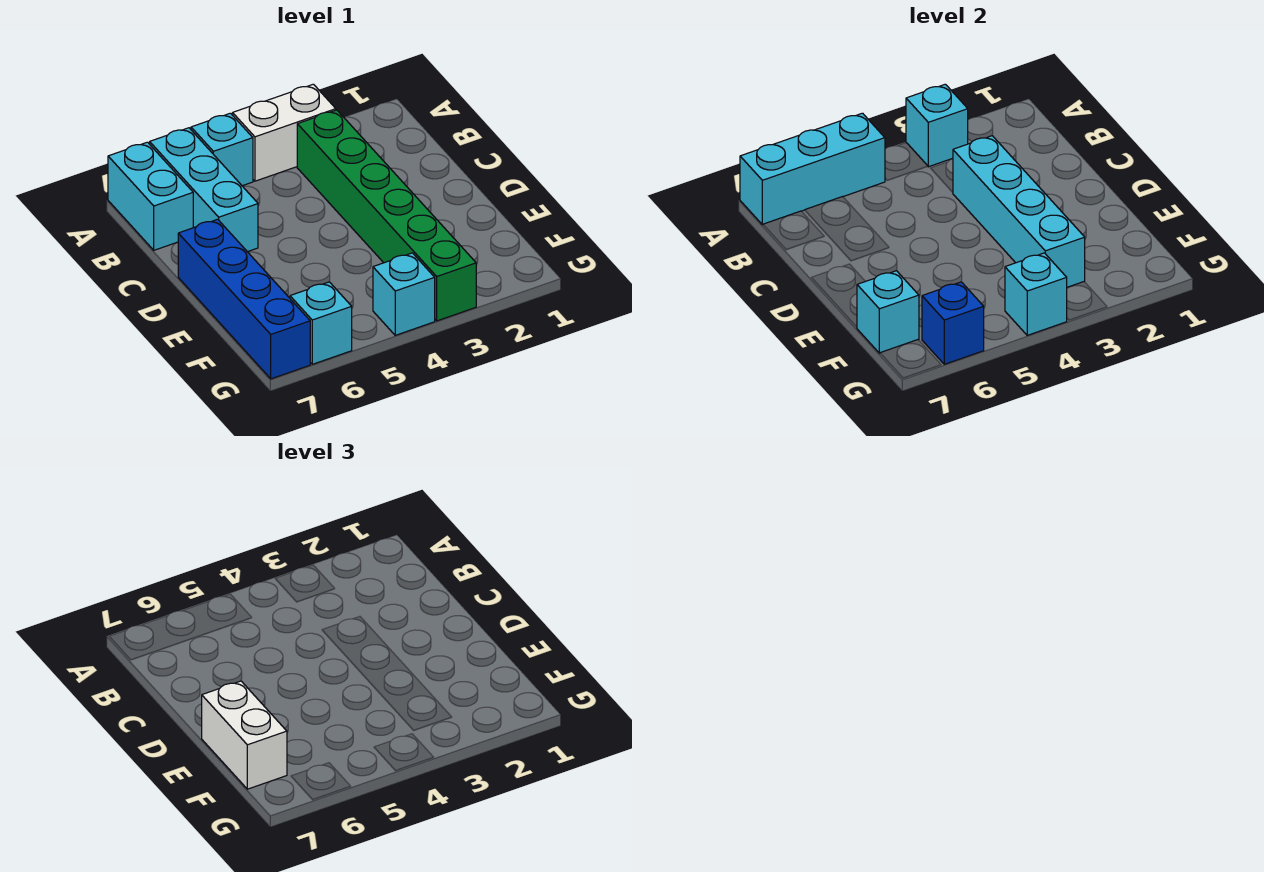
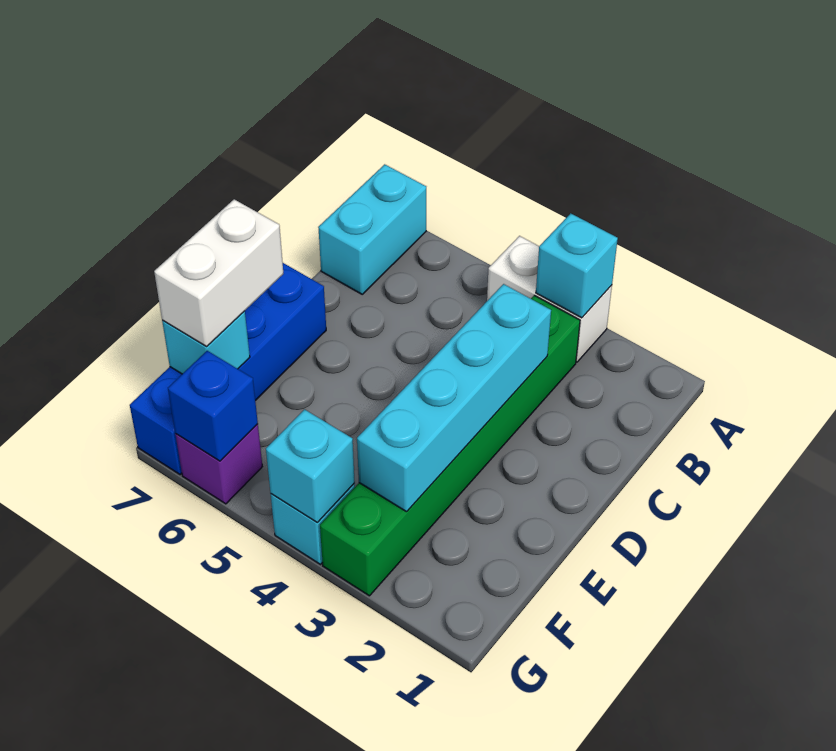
cyan brick A5 level 1 -> none
cyan brick A5:A7 level 2 -> none
cyan brick A6:C6 level 1 -> none
cyan brick G6 level 1 -> purple brick G6 level 1

